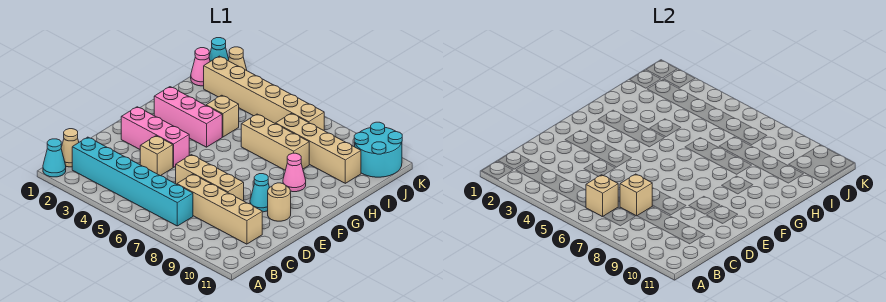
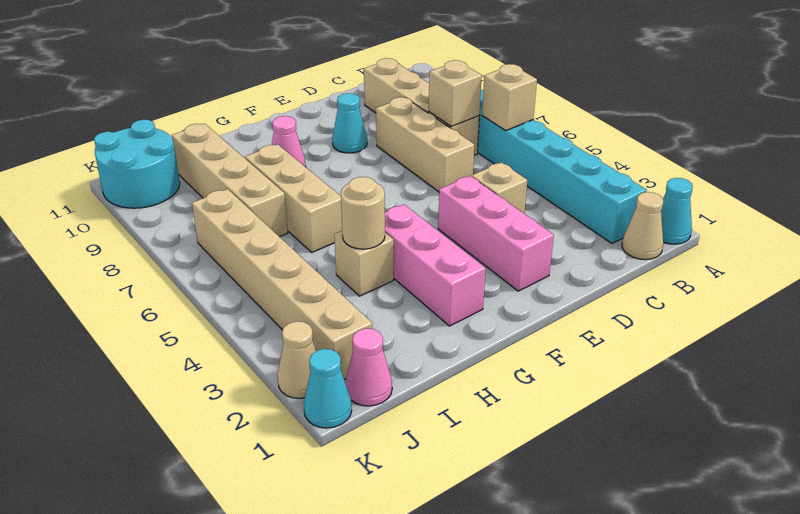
tan round brick E10 level 1 -> tan round brick H4 level 2

